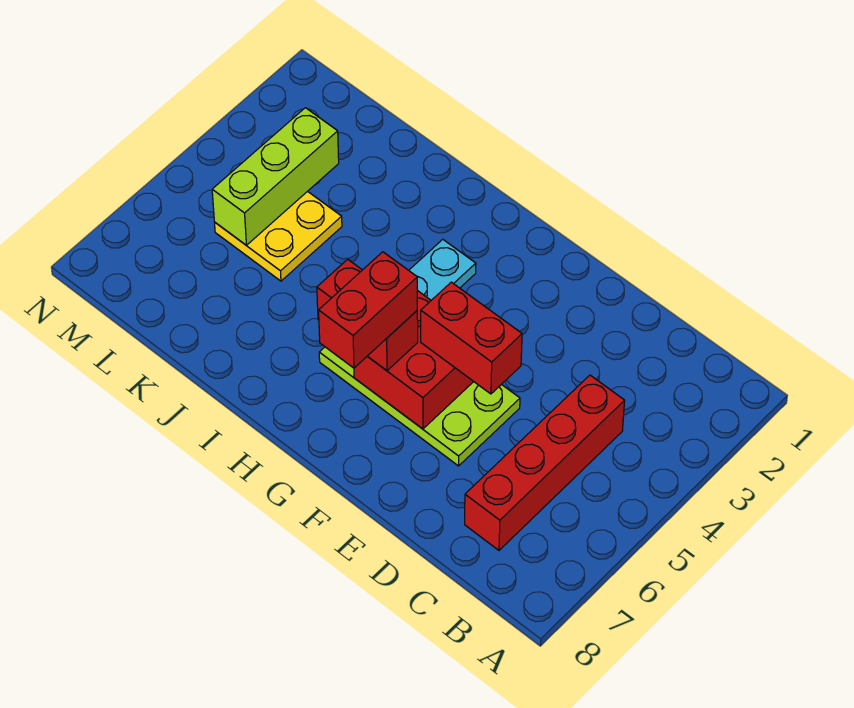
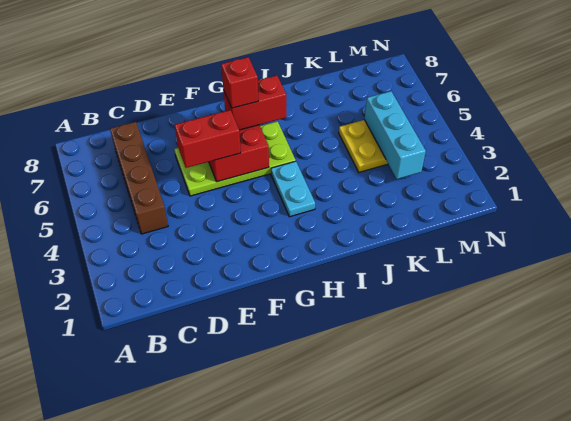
red brick C4:C7 level 1 -> brown brick C4:C7 level 1
red brick G6:G7 level 4 -> red brick G6 level 4
lime brick L3:L5 level 2 -> cyan brick L3:L5 level 2

